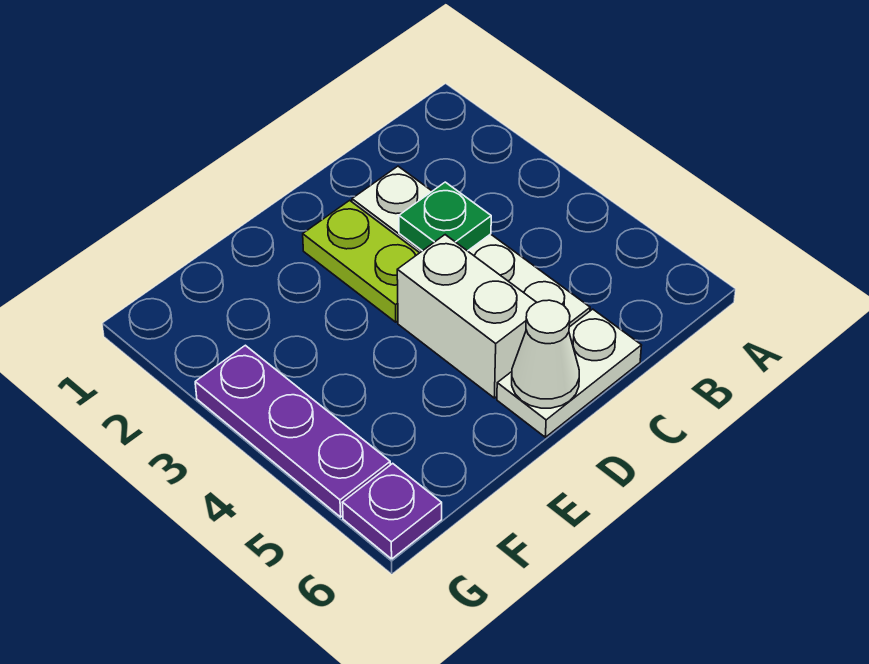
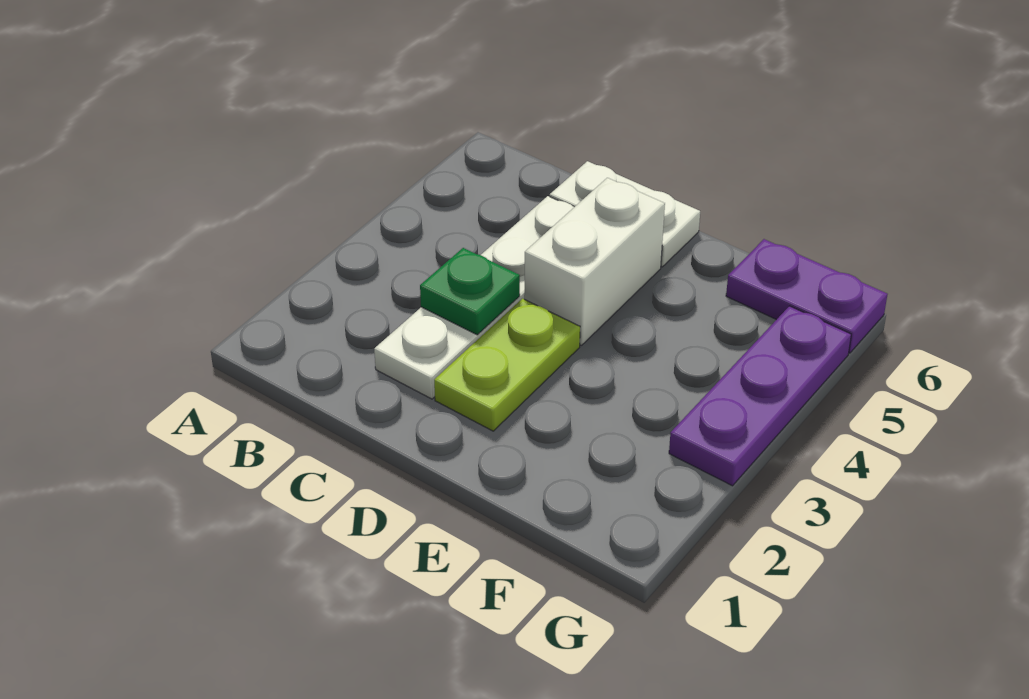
white cone D6 level 2 -> none
purple plate G6 level 1 -> purple plate F6:G6 level 1

